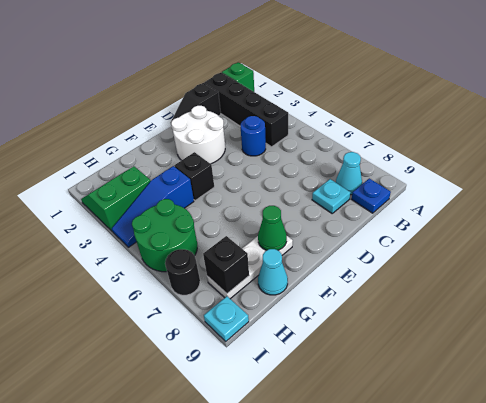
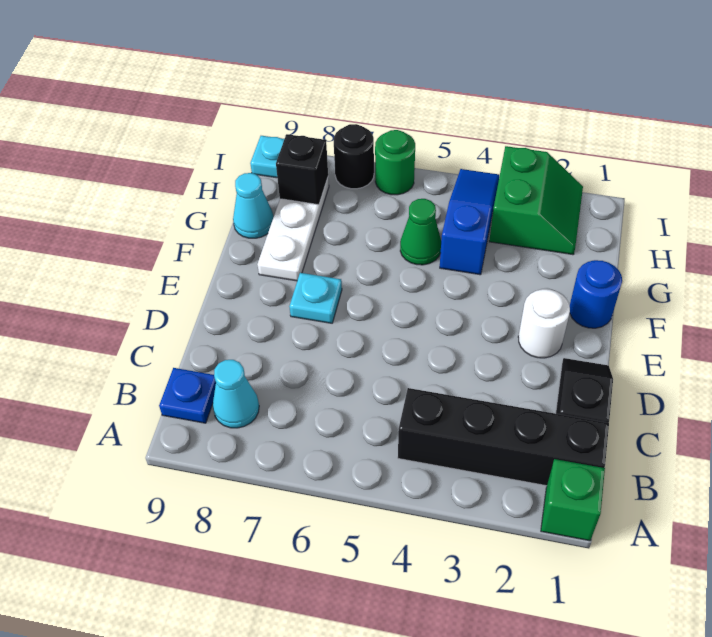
blue round brick C4 level 1 -> blue round brick F1 level 1
cyan plate C8 level 1 -> cyan plate E7 level 1
white round brick D2:E3 level 1 -> white round brick E2 level 1
black brick F4 level 1 -> none
green cone F8 level 2 -> green cone G5 level 1
green round brick H5:I6 level 1 -> green round brick I6 level 1

